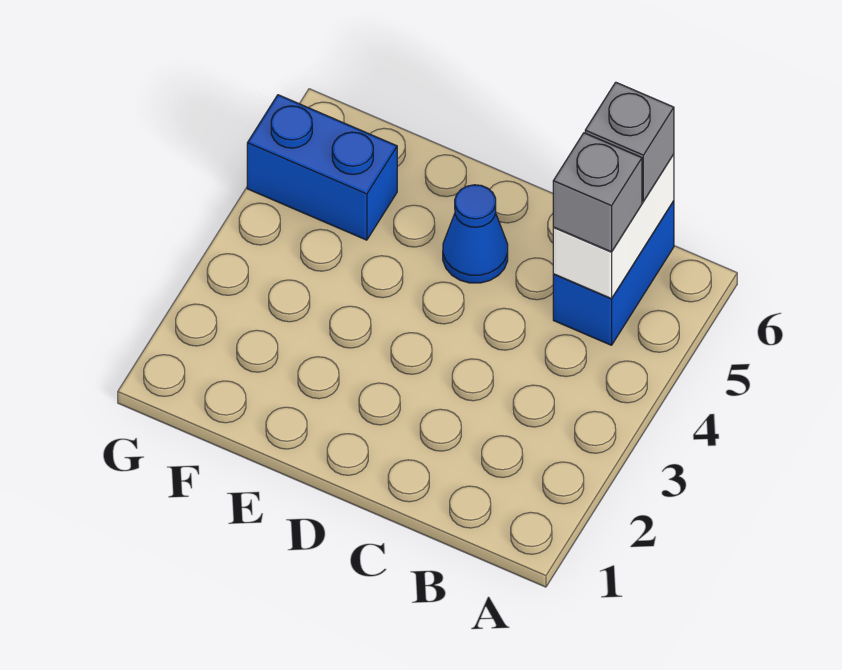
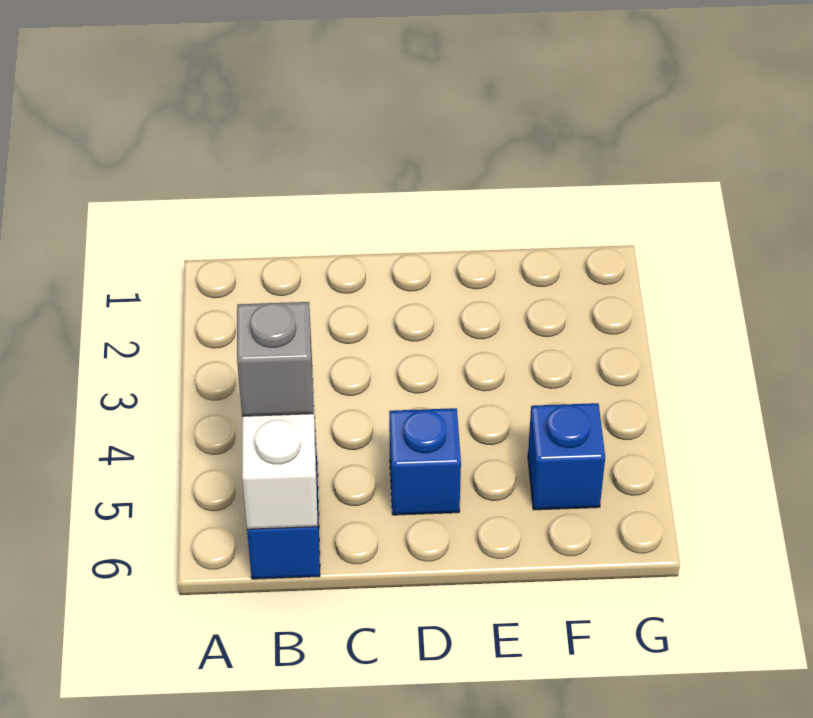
grey brick B6 level 3 -> none
blue cone D5 level 1 -> blue brick D5 level 1
blue brick F5:G5 level 1 -> blue brick F5 level 1

